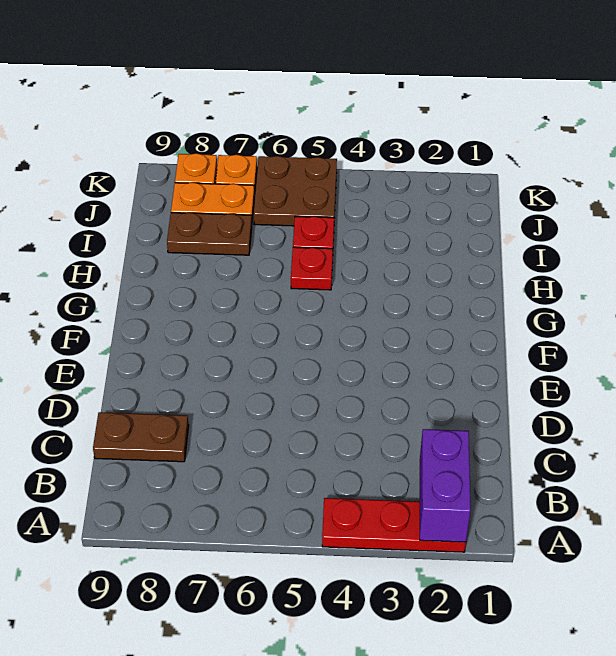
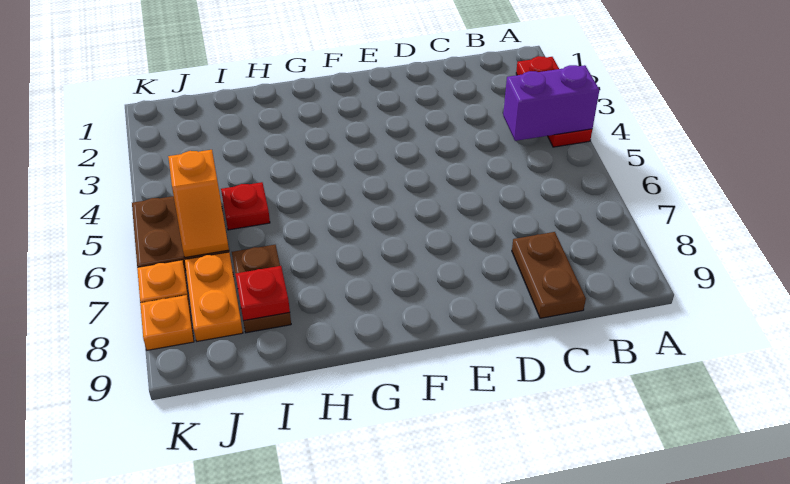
purple brick A2:B2 level 2 -> purple brick A4:B4 level 2
red plate H5 level 1 -> red plate I8 level 2
none -> orange slope J5:J6 level 2 top 5

